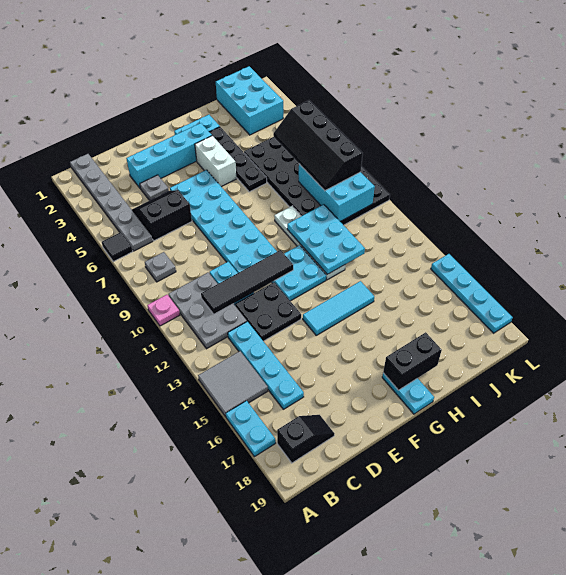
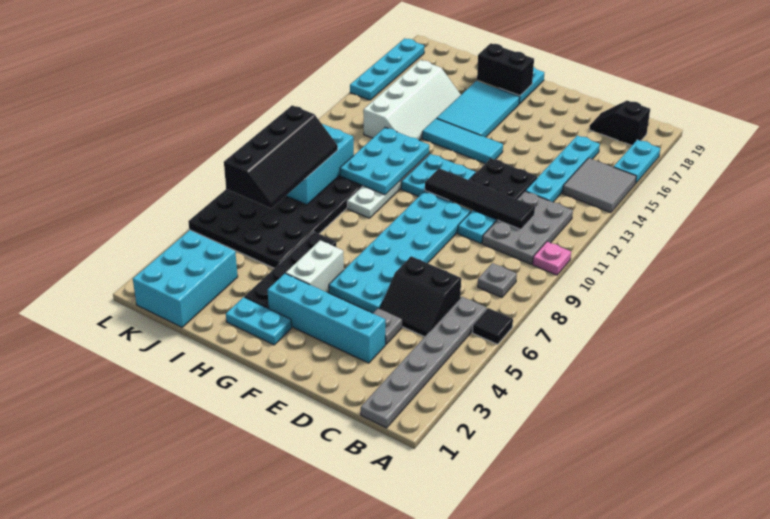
none -> cyan tile G15:H17 level 1
none -> white slope I13:J16 level 1 top J

